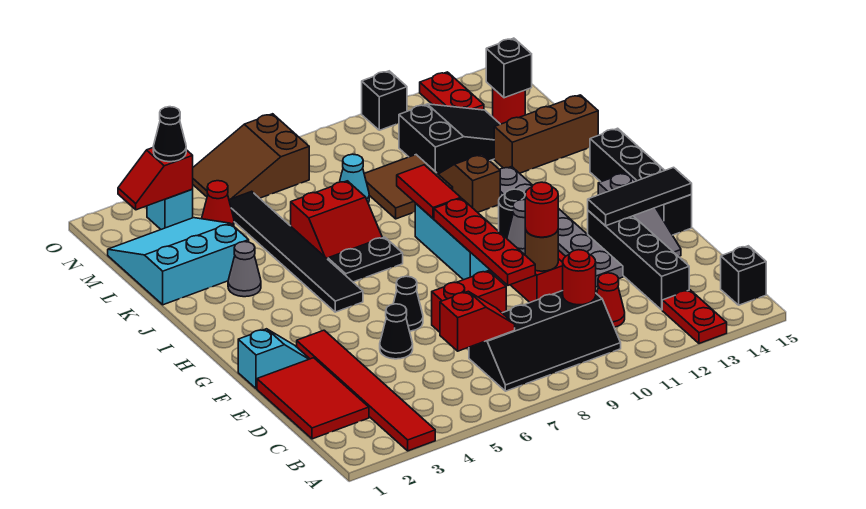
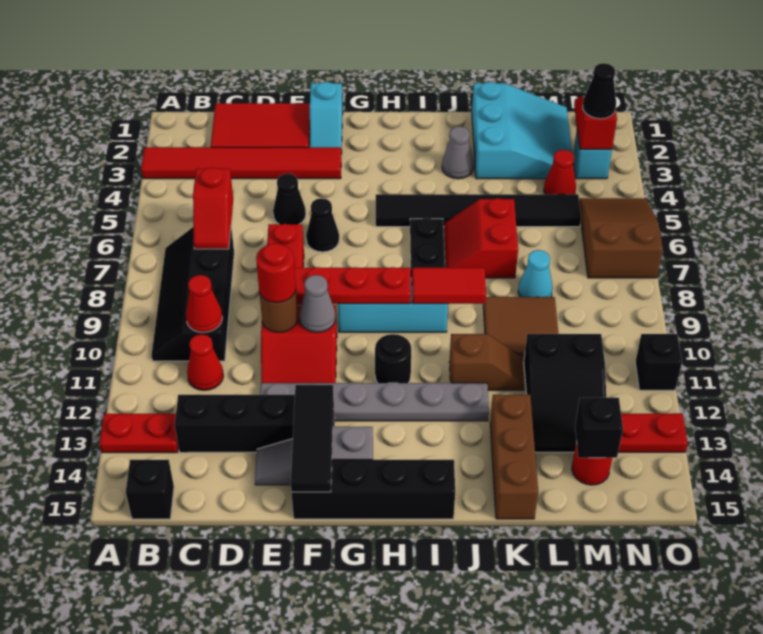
red round brick C10 level 2 -> red cone C10 level 2

